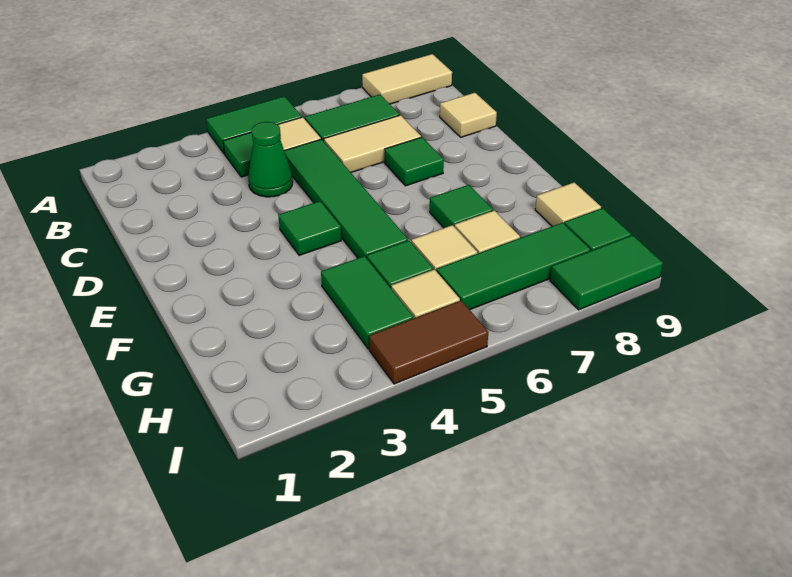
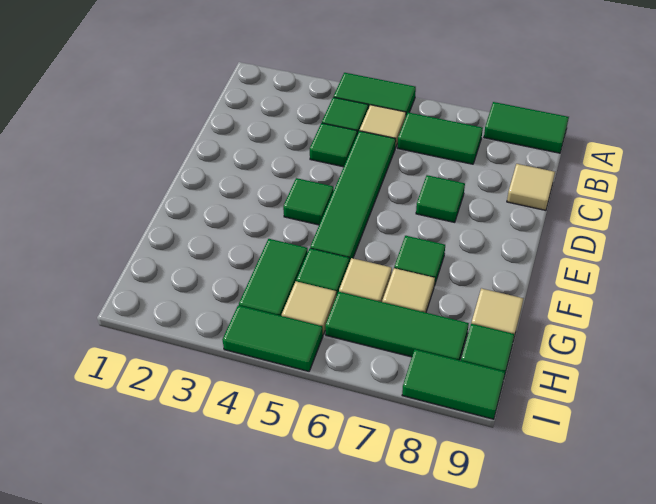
tan tile A8:A9 level 1 -> green tile A8:A9 level 1
green cone C4 level 1 -> green tile C4 level 1
tan tile C6:C7 level 1 -> none
brown tile I4:I5 level 1 -> green tile I4:I5 level 1

